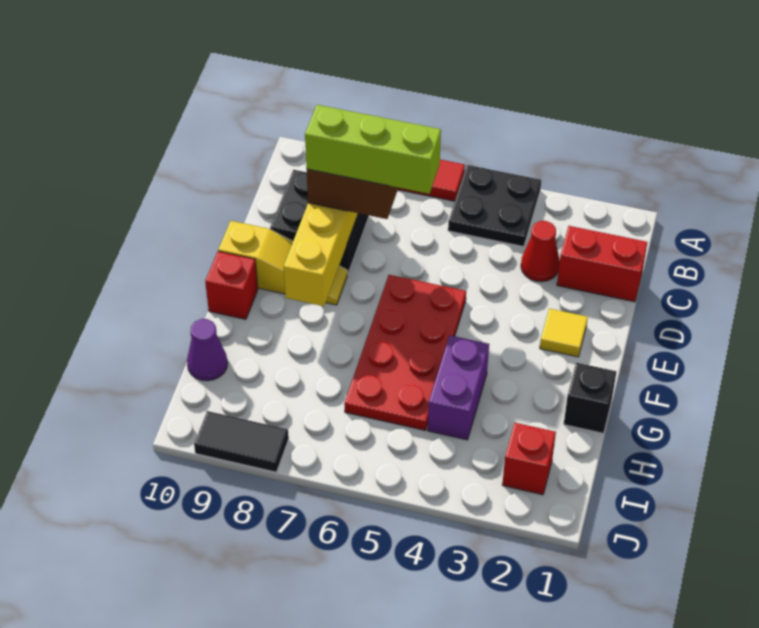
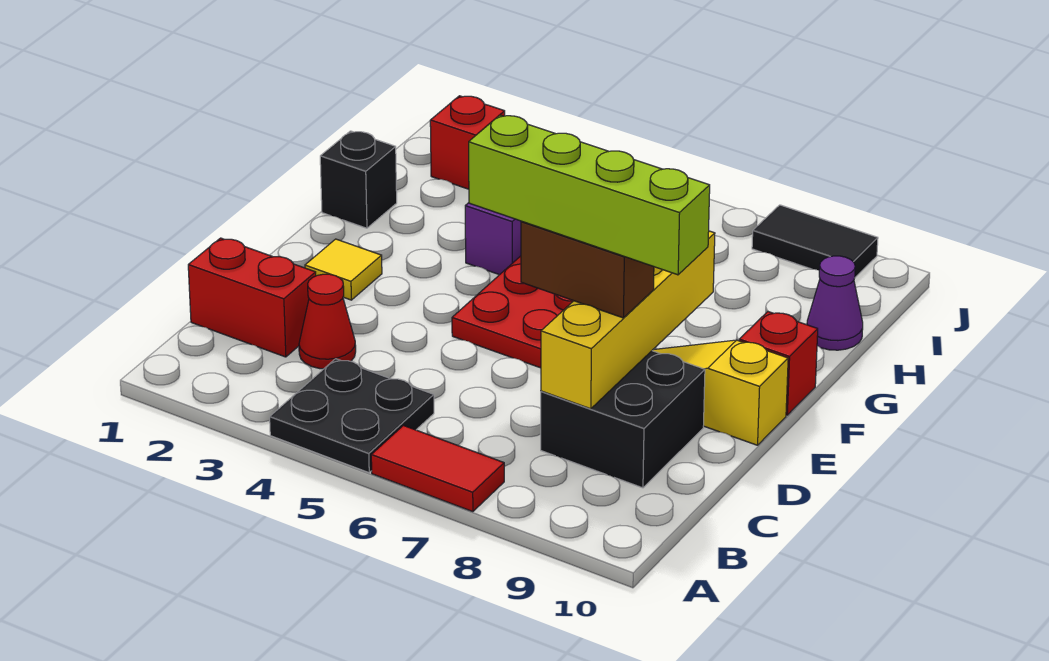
lime brick D6:D8 level 4 -> lime brick D6:D9 level 4

